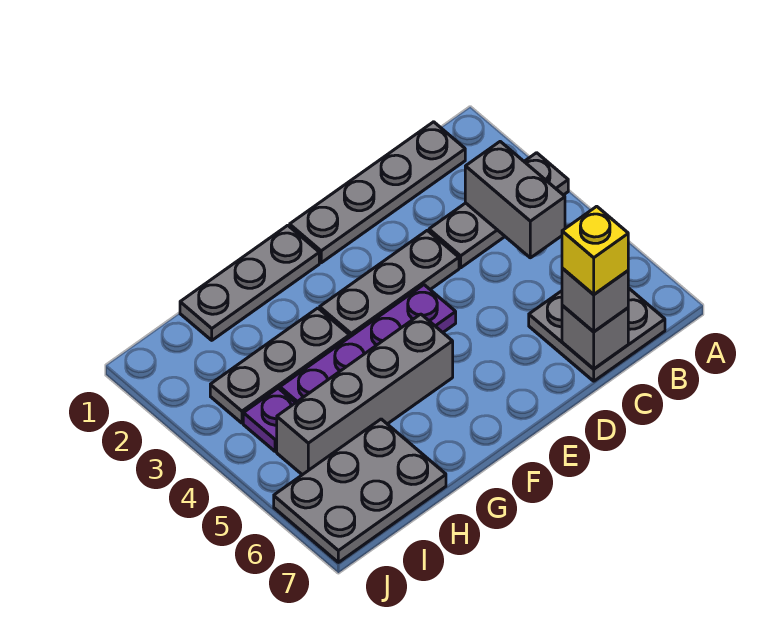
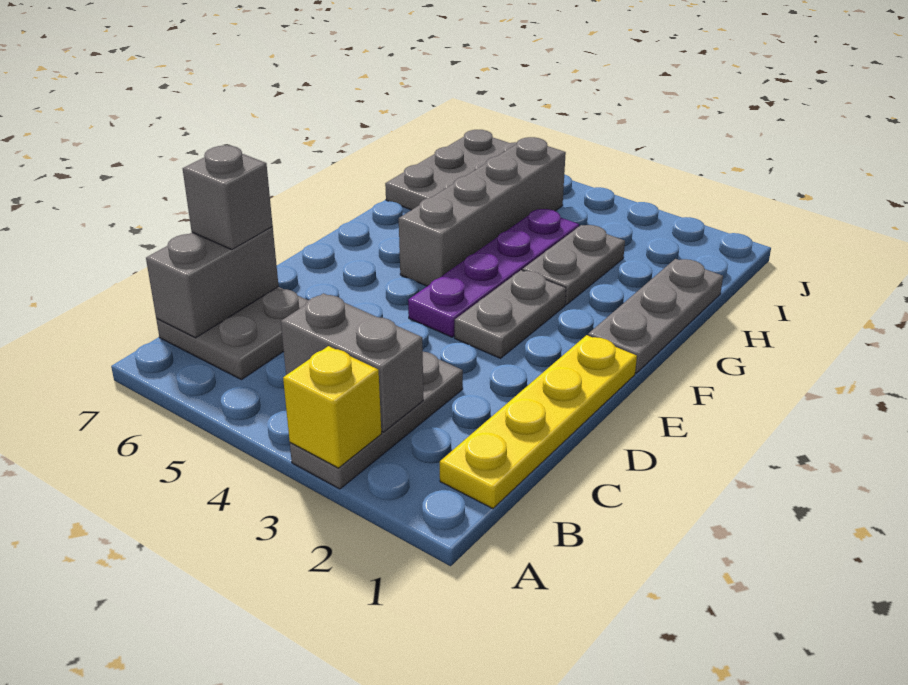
grey plate B1:E1 level 1 -> yellow plate B1:E1 level 1
grey brick C7 level 2 -> grey brick B7:C7 level 2
yellow brick C7 level 4 -> yellow brick A3 level 2
grey plate D3:F3 level 1 -> grey plate E3:F3 level 1
grey plate G3:I3 level 1 -> grey plate G3:H3 level 1
purple plate I4 level 1 -> none

